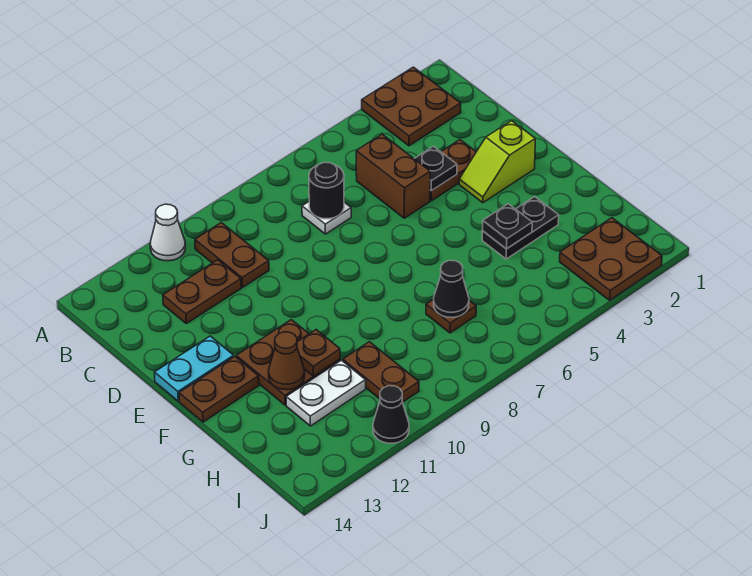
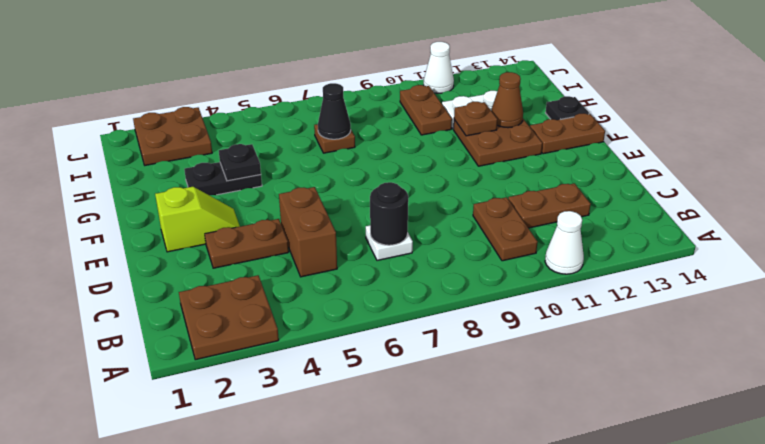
black plate D4 level 2 -> black plate G14 level 1
cyan plate E13:E14 level 1 -> none
black cone J11 level 1 -> white cone J11 level 1

